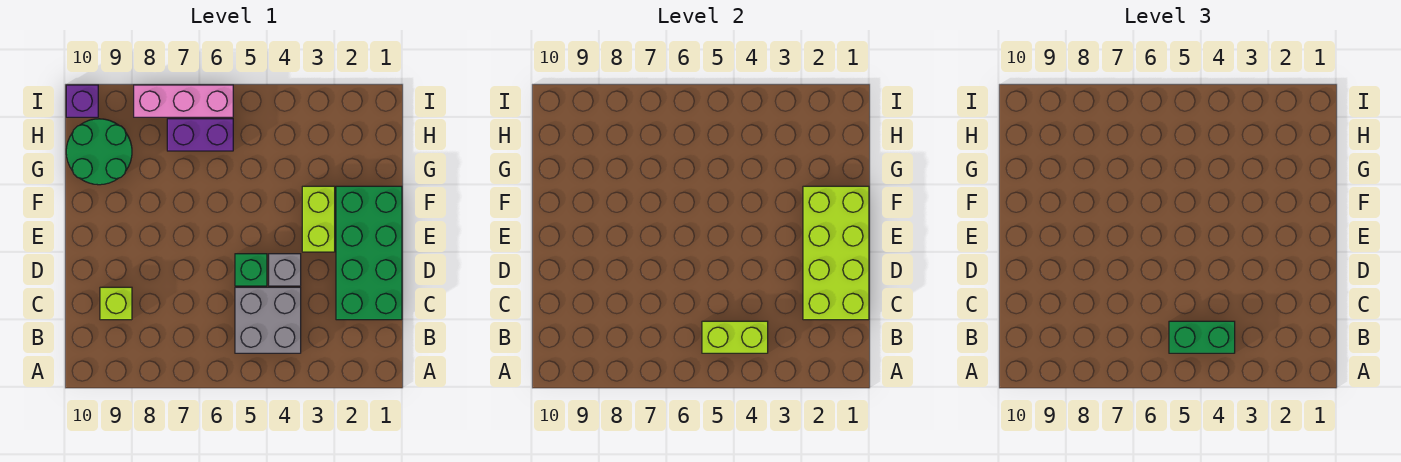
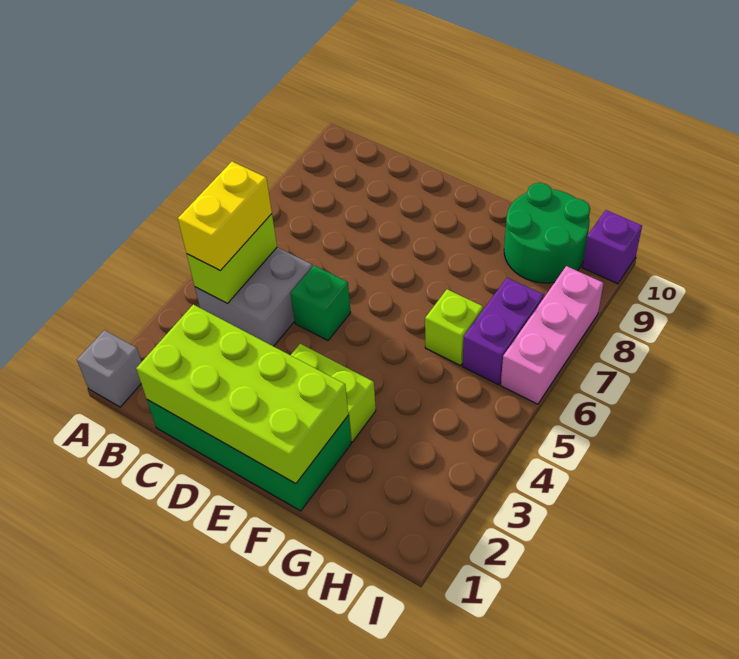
green brick B4:B5 level 3 -> yellow brick B4:B5 level 3
lime brick C9 level 1 -> lime brick G6 level 1
grey brick D4 level 1 -> grey brick A1 level 1

